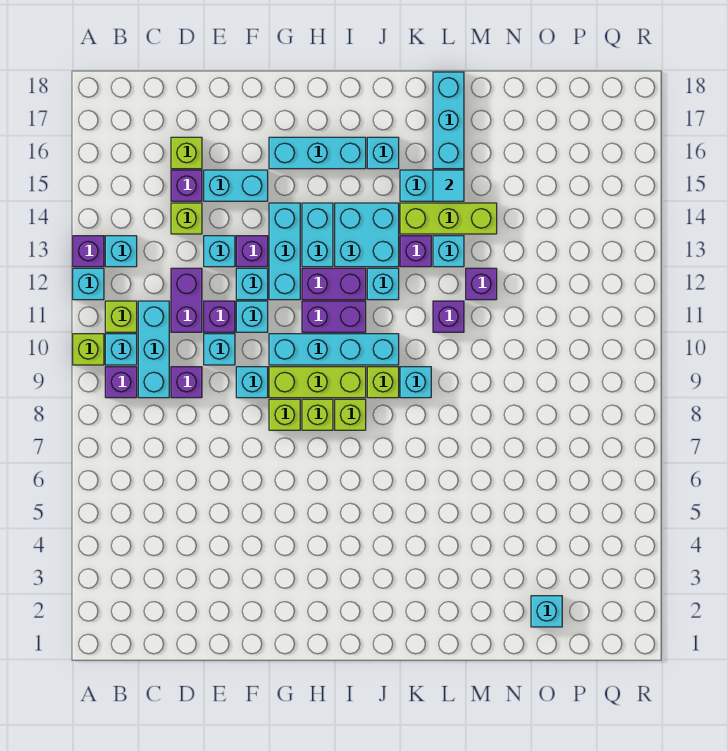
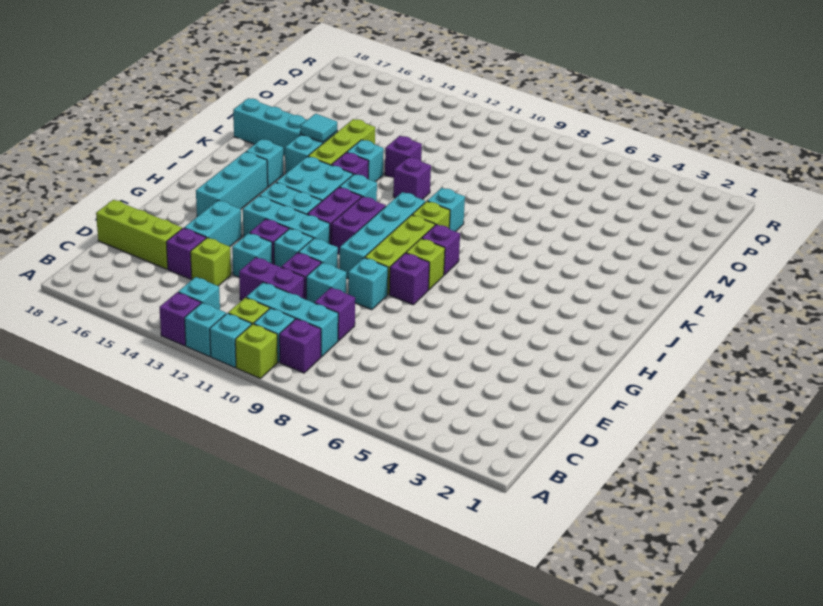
lime brick D16 level 1 -> lime brick D16:D18 level 1
lime brick G8 level 1 -> purple brick G8 level 1
lime brick I8 level 1 -> purple brick I8 level 1
cyan brick O2 level 1 -> cyan brick A11 level 1

